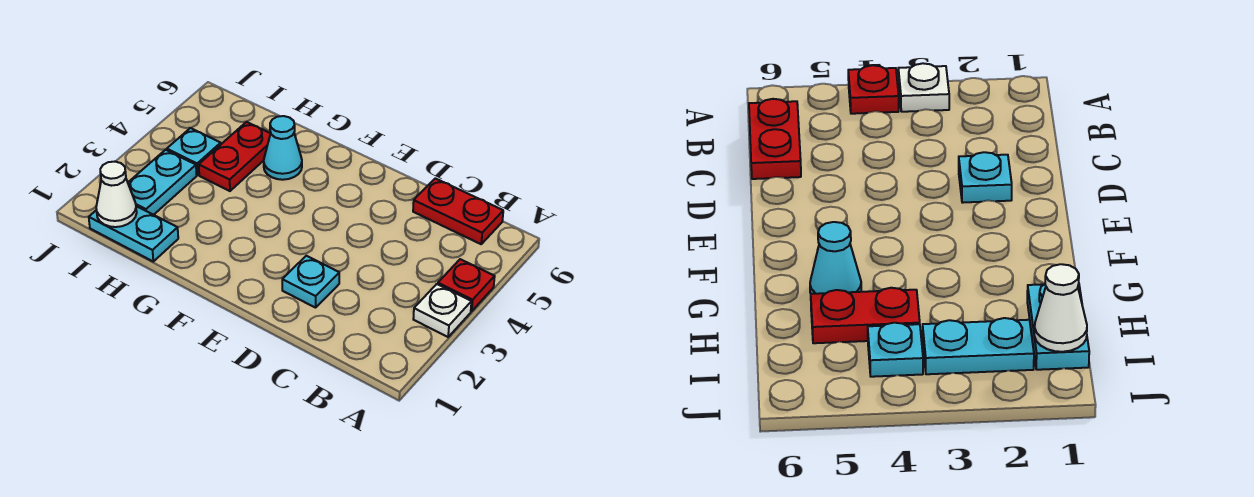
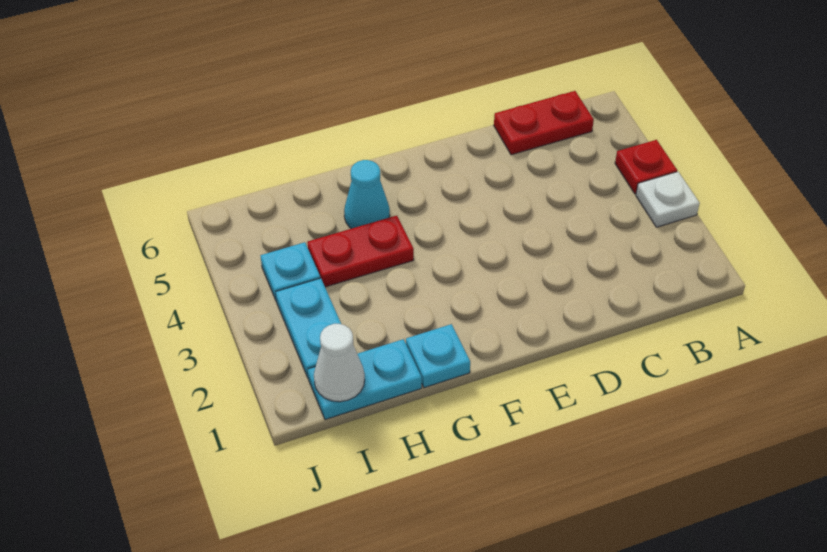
cyan plate D2 level 1 -> cyan plate G1 level 1
red plate H4:H5 level 1 -> red plate G4:H4 level 1

